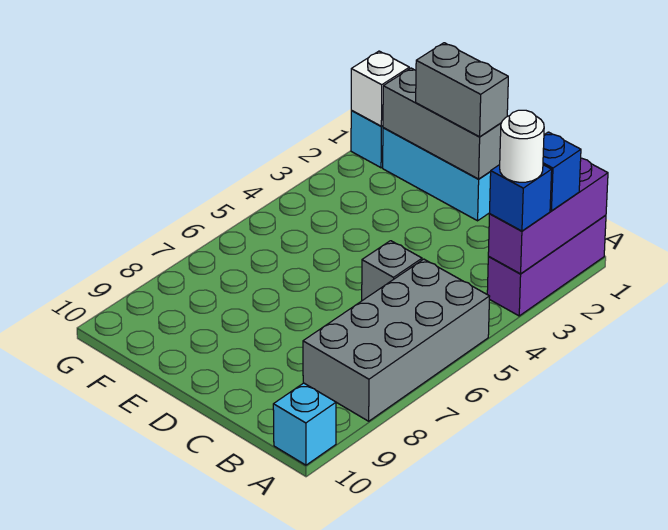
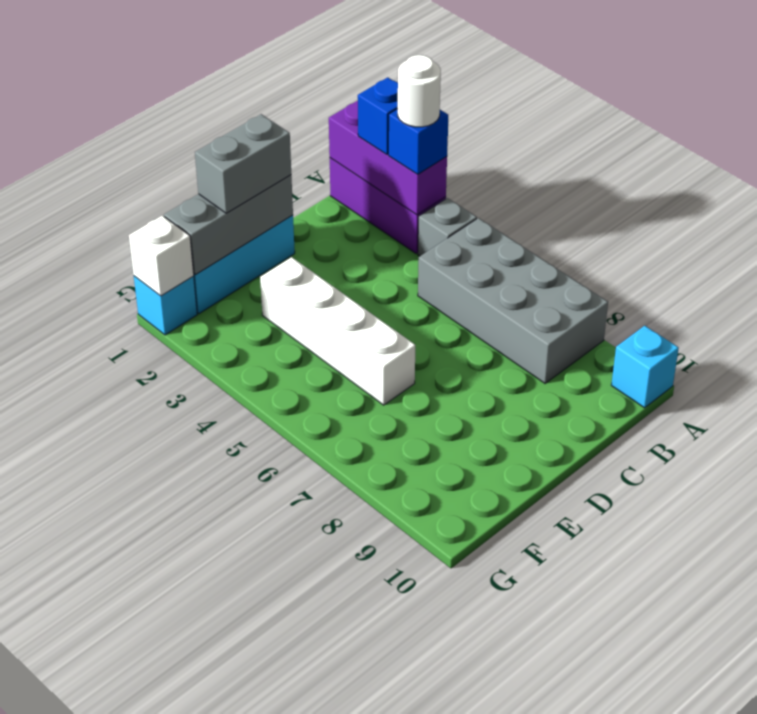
grey brick C5 level 1 -> grey brick A4 level 1
none -> white brick E3:E6 level 1

